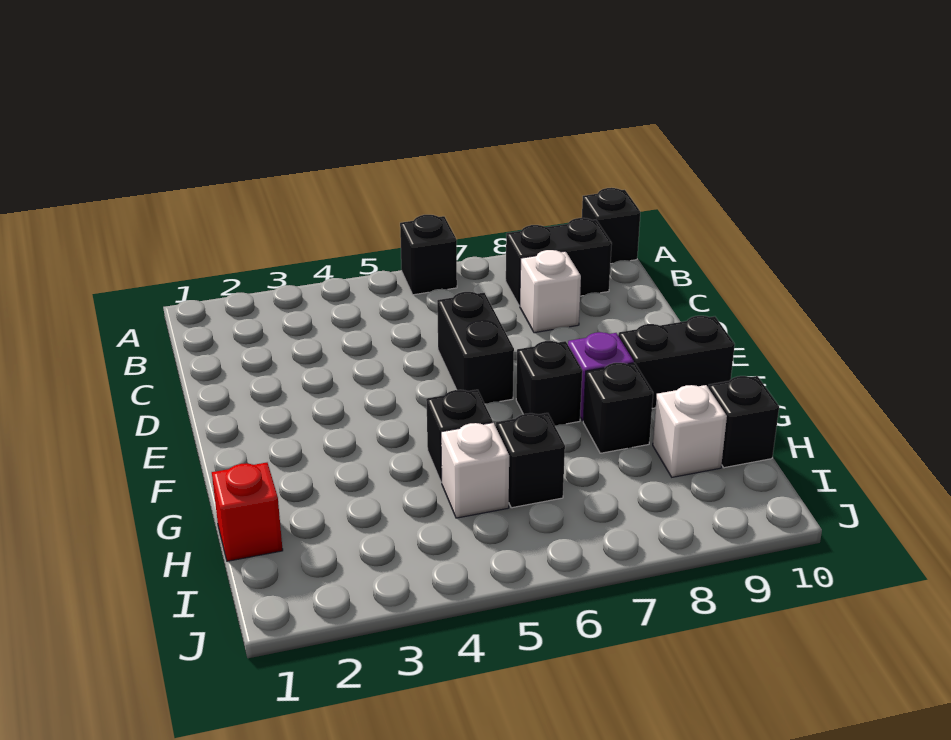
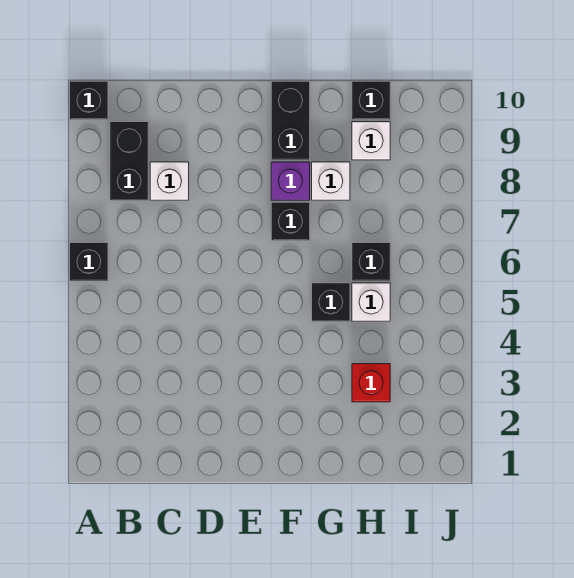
black brick D6:E6 level 1 -> none
black brick G8 level 1 -> white brick G8 level 1
red brick H1 level 1 -> red brick H3 level 1

